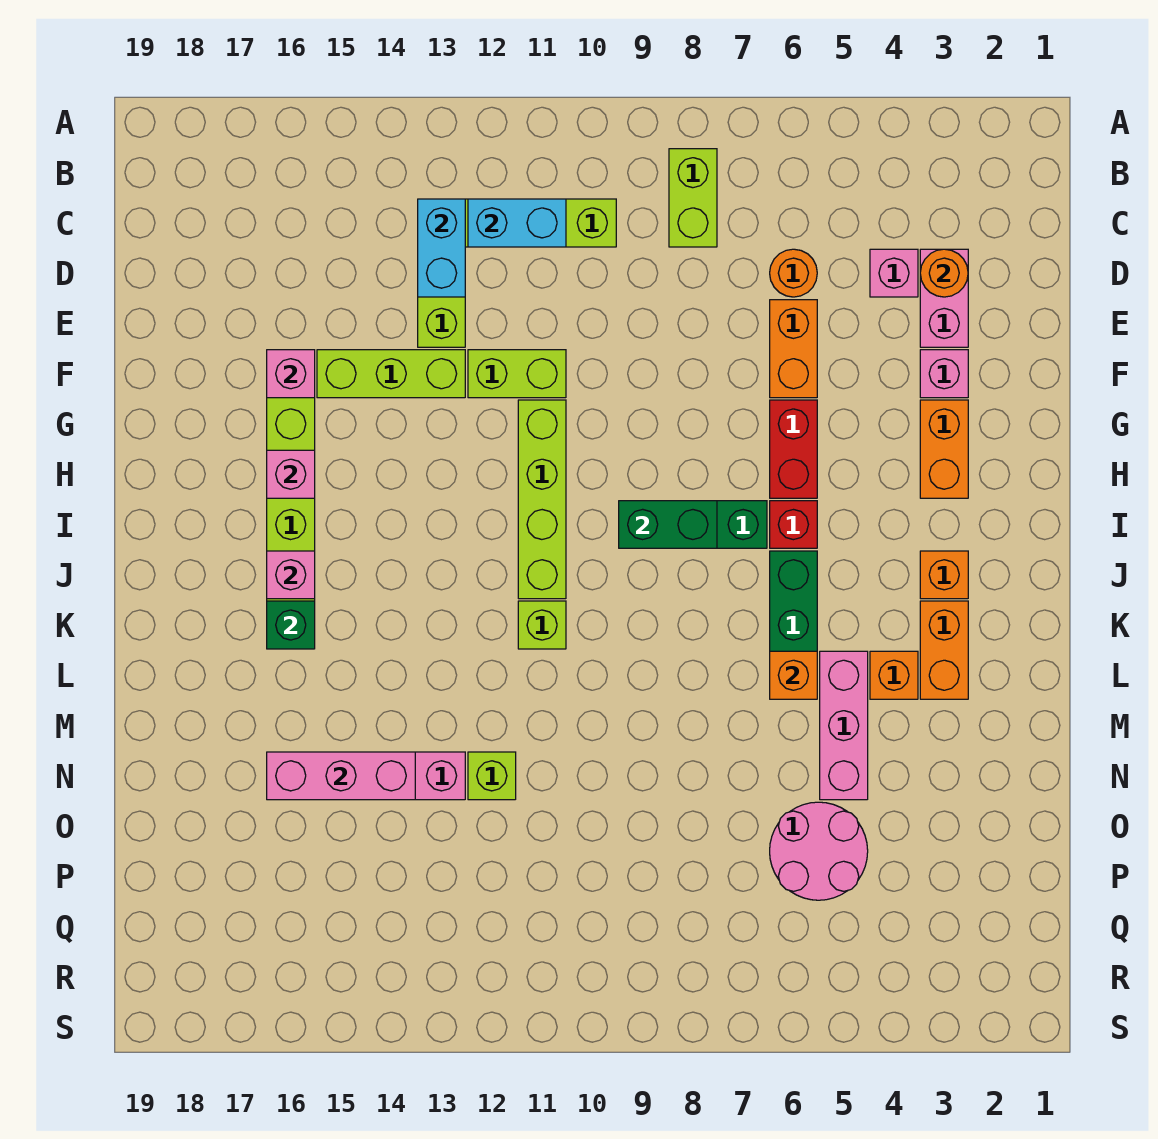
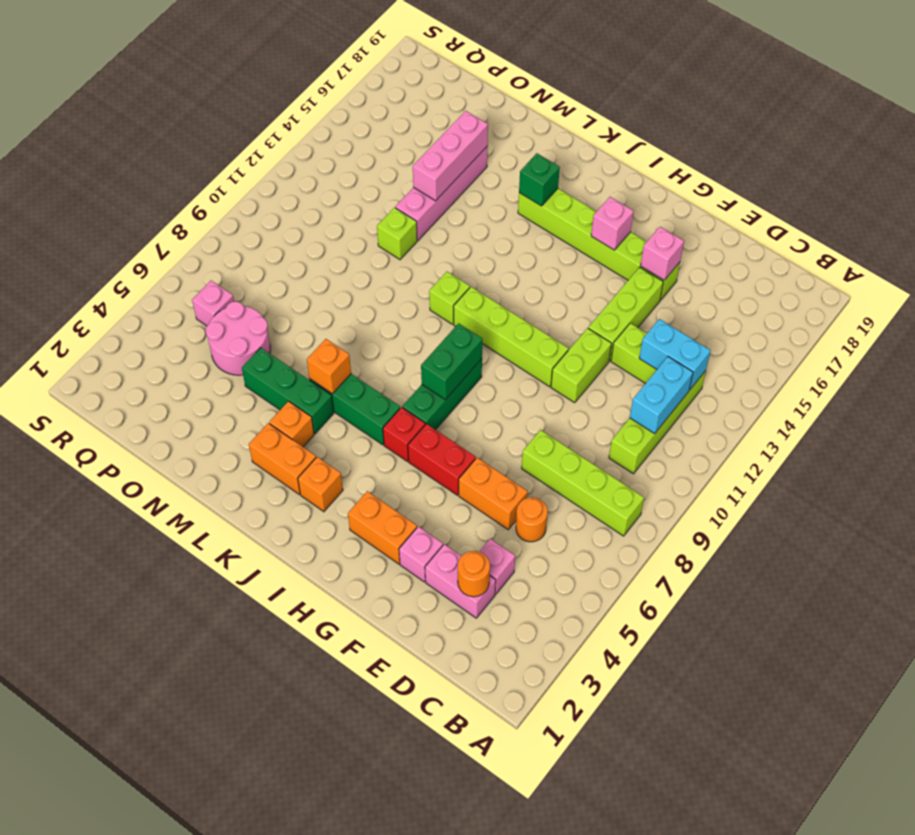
lime brick B8:C8 level 1 -> lime brick B8:E8 level 1
pink brick J16 level 2 -> pink brick Q6 level 1
pink brick L5:N5 level 1 -> green brick L5:N5 level 1

